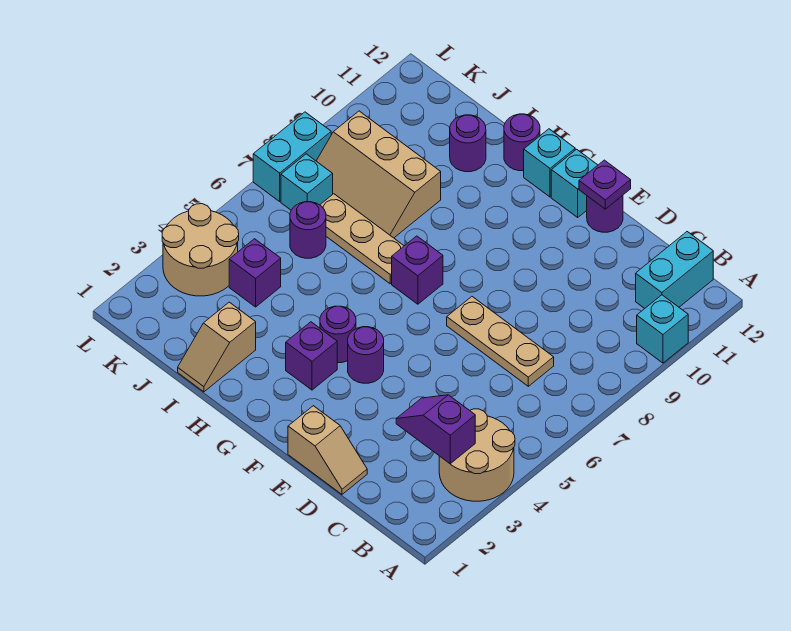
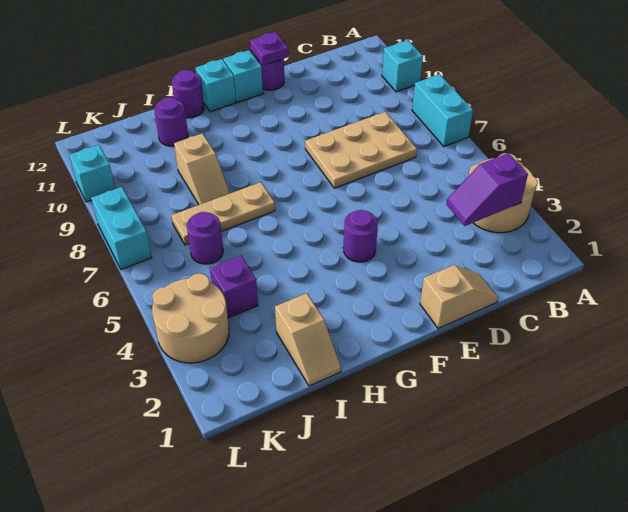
cyan brick B11:B12 level 1 -> cyan brick A7:A8 level 1
tan plate C7:E7 level 1 -> tan plate C7:E8 level 1
purple brick G3 level 1 -> none
purple round brick G4 level 1 -> none
purple brick G7 level 1 -> none
tan slope I8:K9 level 1 top 9 -> tan slope I8:I9 level 1 top 9
cyan brick K7 level 1 -> cyan brick L10 level 1

